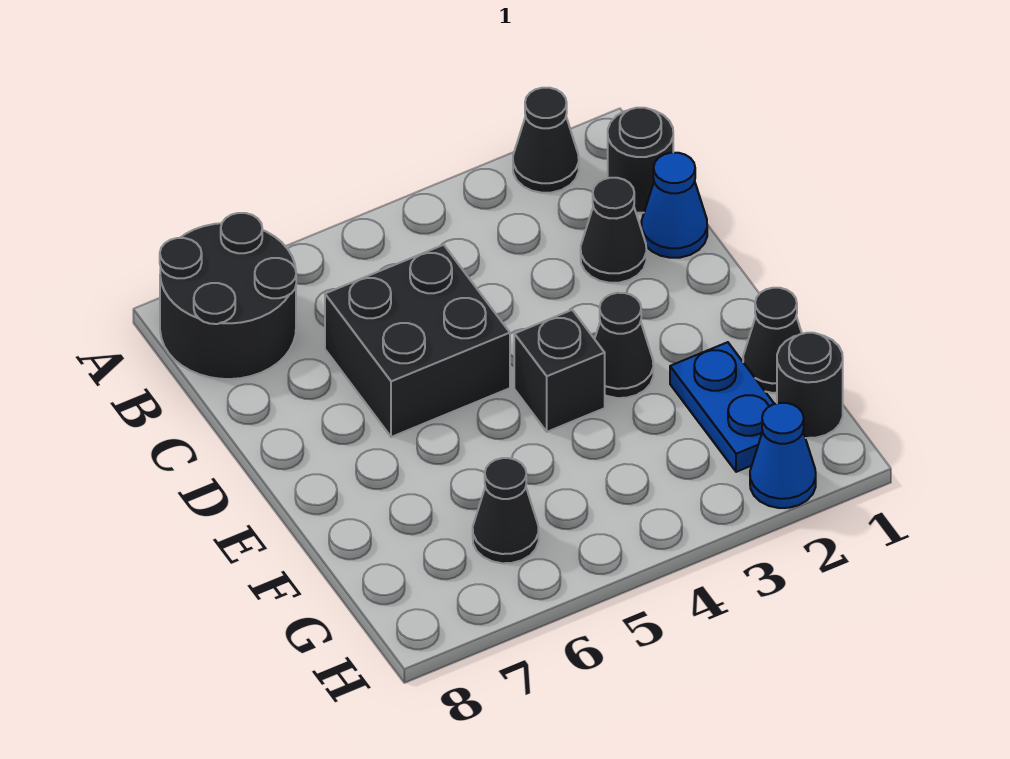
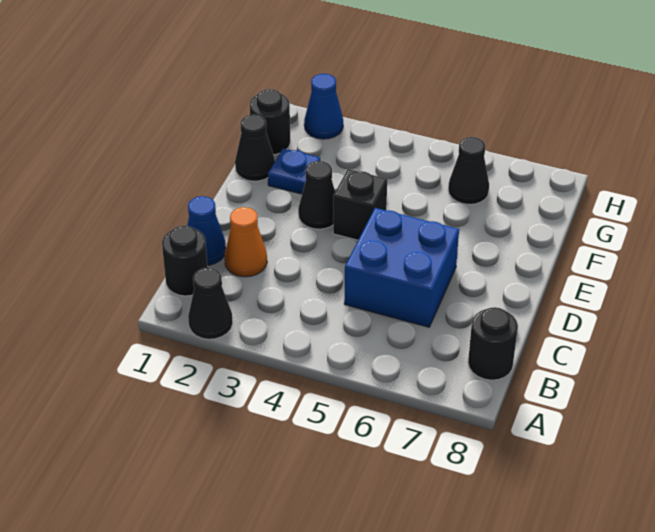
black round brick A7:B8 level 1 -> black round brick B8 level 1
black cone C2 level 1 -> orange cone C2 level 1
black brick C5:D6 level 1 -> blue brick C5:D6 level 1
blue plate F2:G2 level 1 -> blue plate F2 level 1

